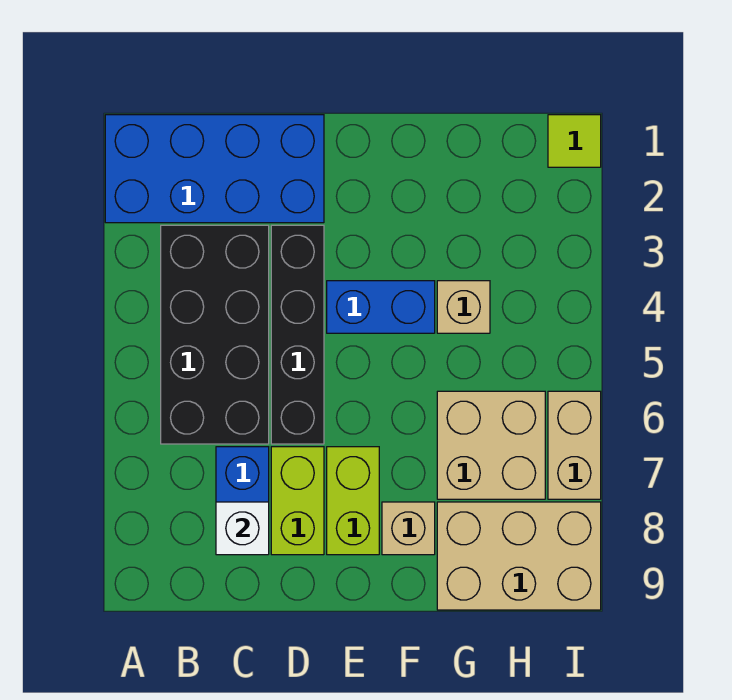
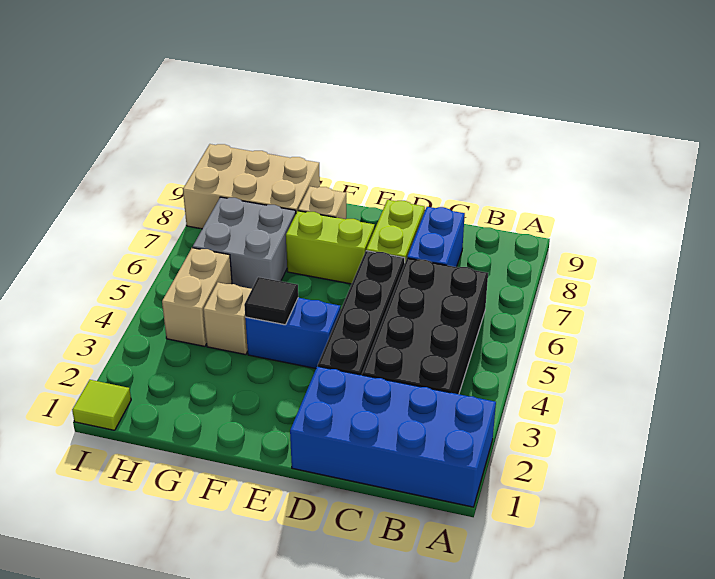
white brick C8 level 2 -> none
lime brick E7:E8 level 1 -> lime brick E7:F7 level 1
none -> black tile F4 level 2
tan brick G6:H7 level 1 -> grey brick G6:H7 level 1
tan brick I6:I7 level 1 -> tan brick H4:H5 level 1

